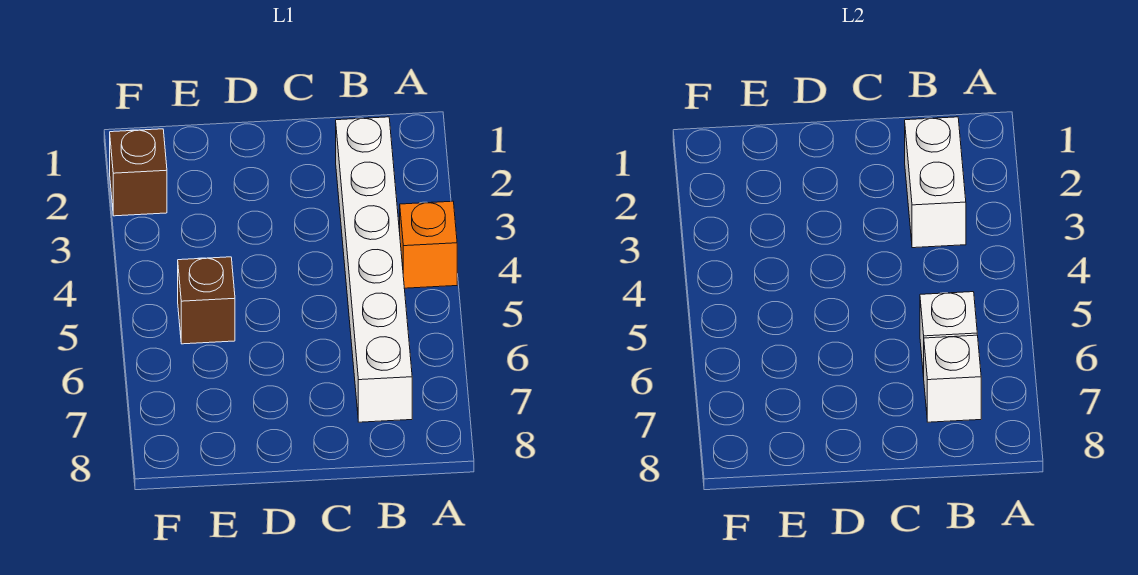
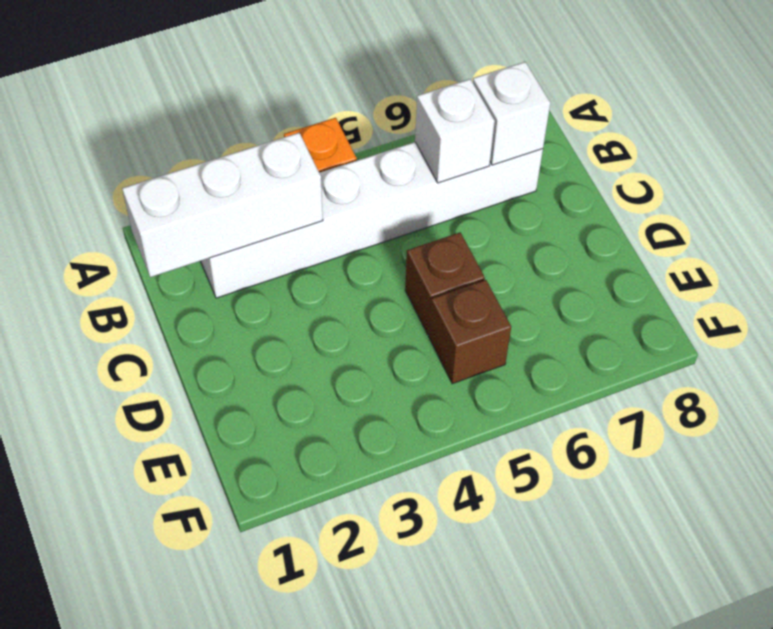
white brick B2:B3 level 2 -> white brick B1:B3 level 2
brown brick F2 level 1 -> brown brick D5 level 1

